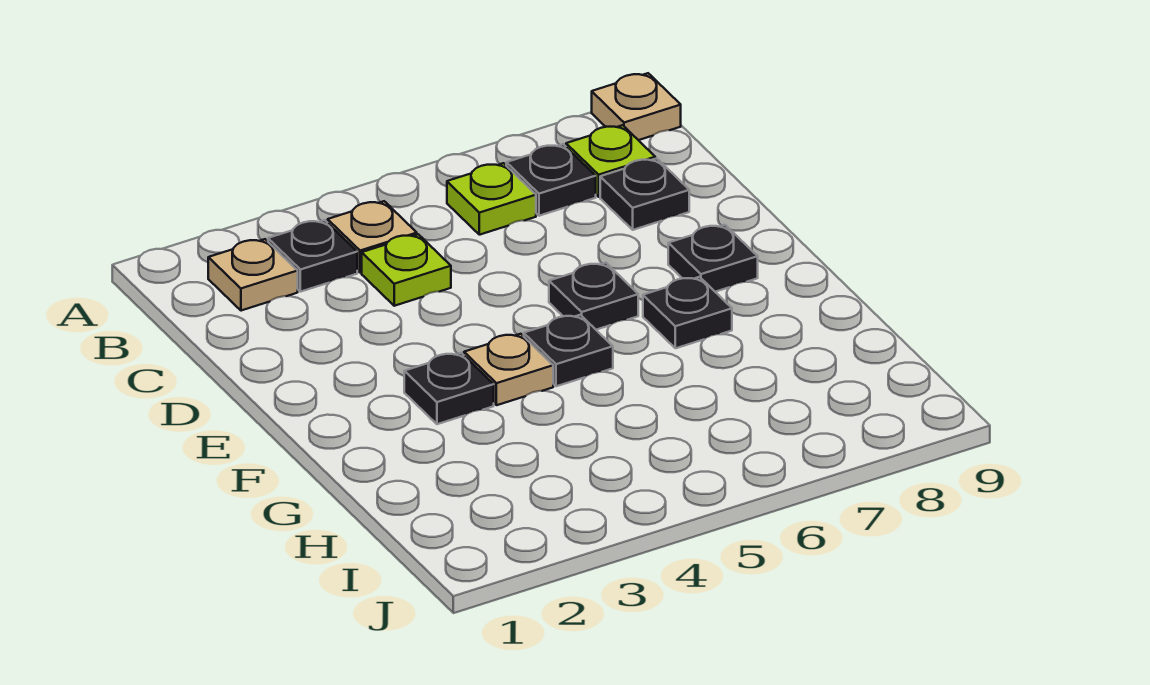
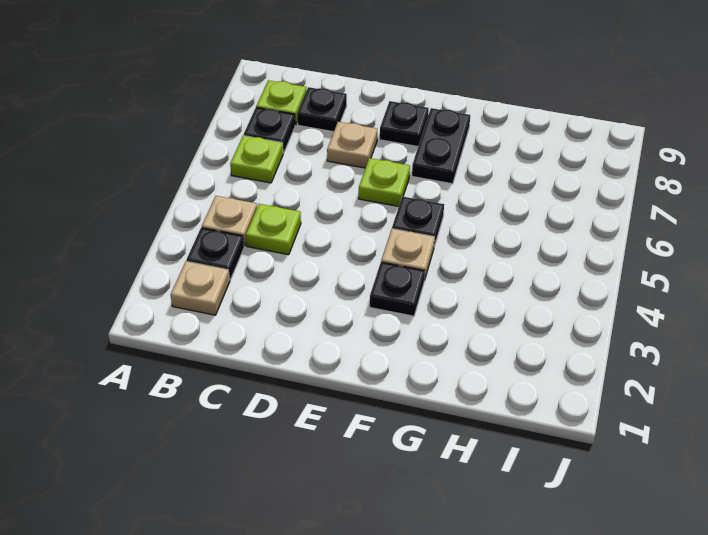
tan plate A9 level 1 -> tan plate D7 level 1
black plate E6 level 1 -> lime plate E6 level 1
black plate F7 level 1 -> black plate F7:F8 level 1

